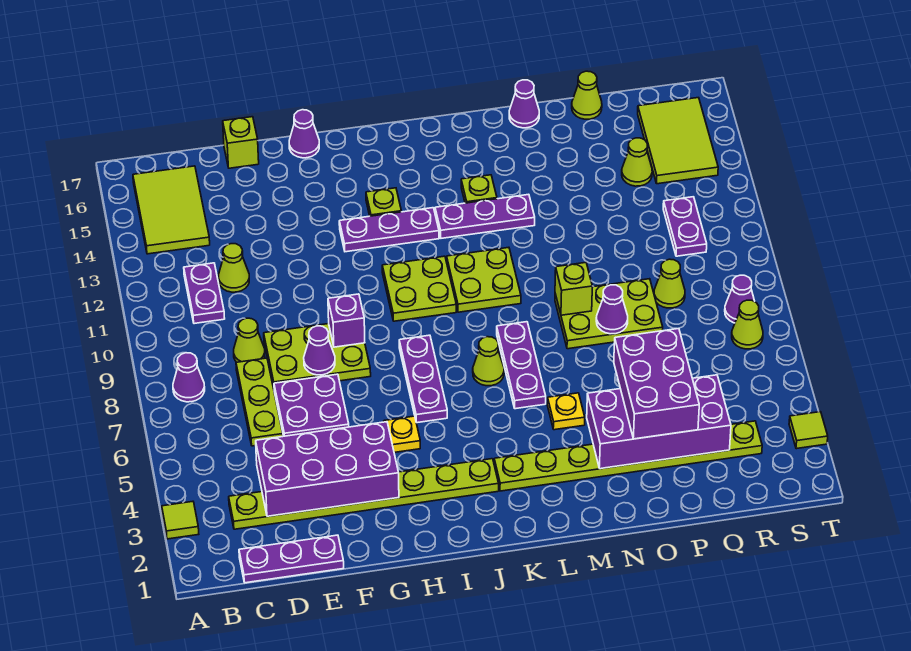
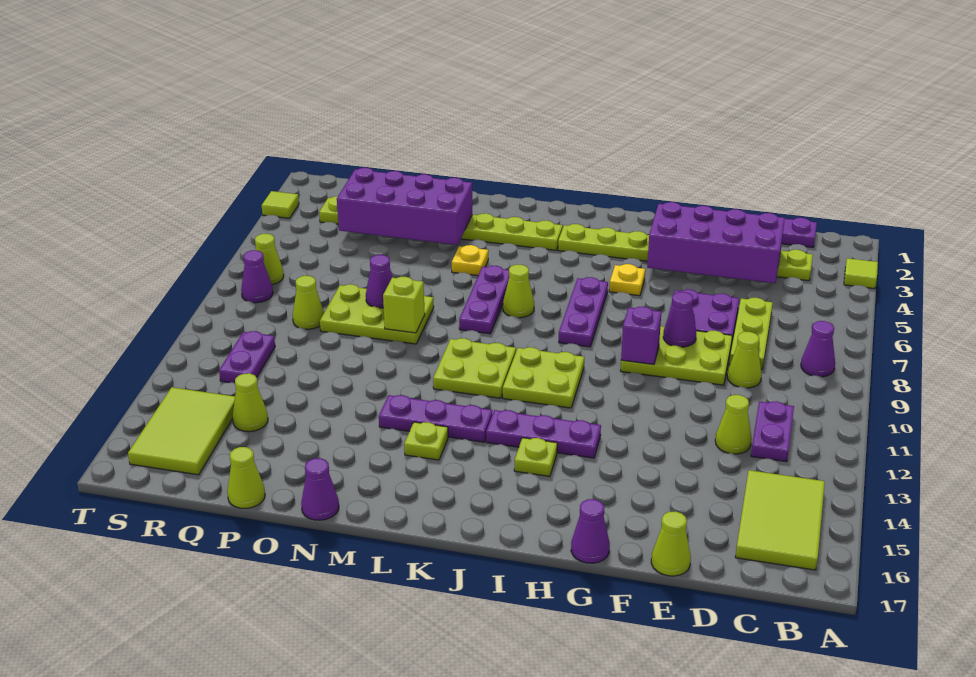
lime brick E17 level 1 -> lime cone E17 level 1
purple brick O3:P5 level 3 -> none

